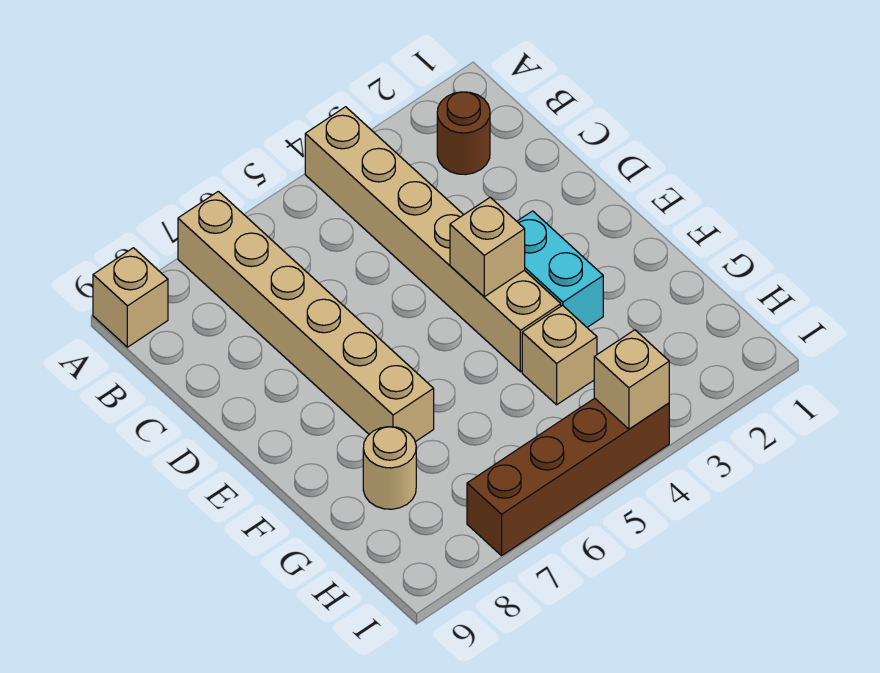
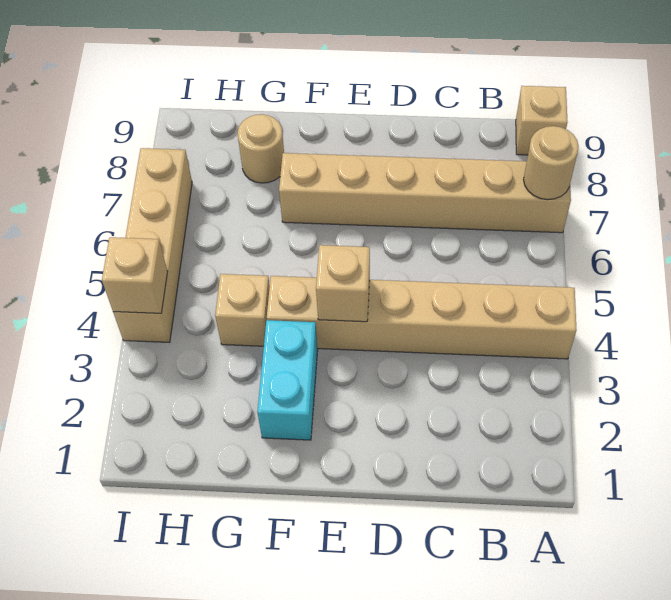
none -> tan round brick A7 level 2
brown round brick B2 level 1 -> none
cyan brick E3:F3 level 1 -> cyan brick F2:F3 level 1
brown brick I4:I7 level 1 -> tan brick I4:I7 level 1

